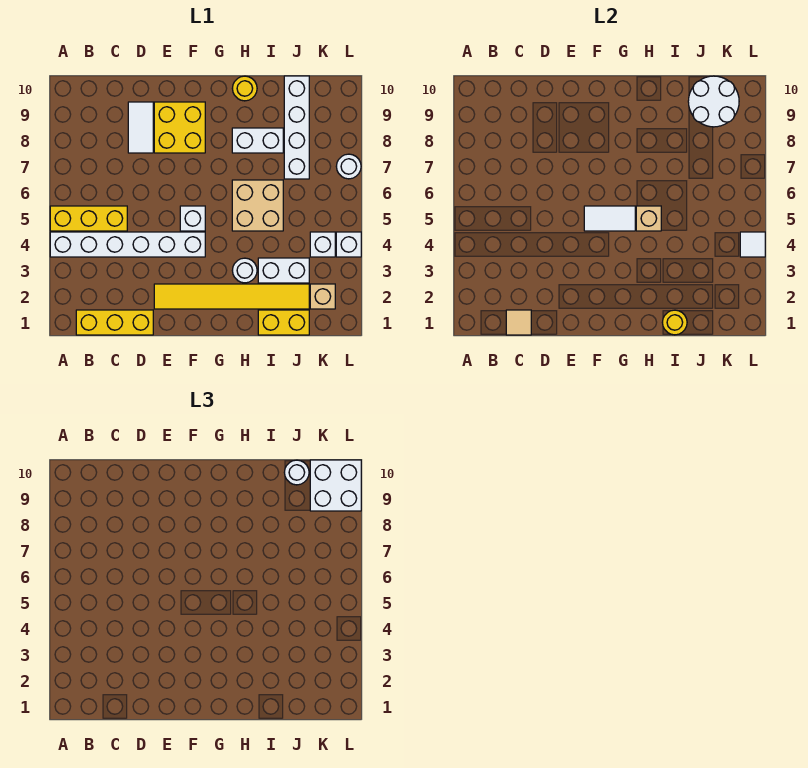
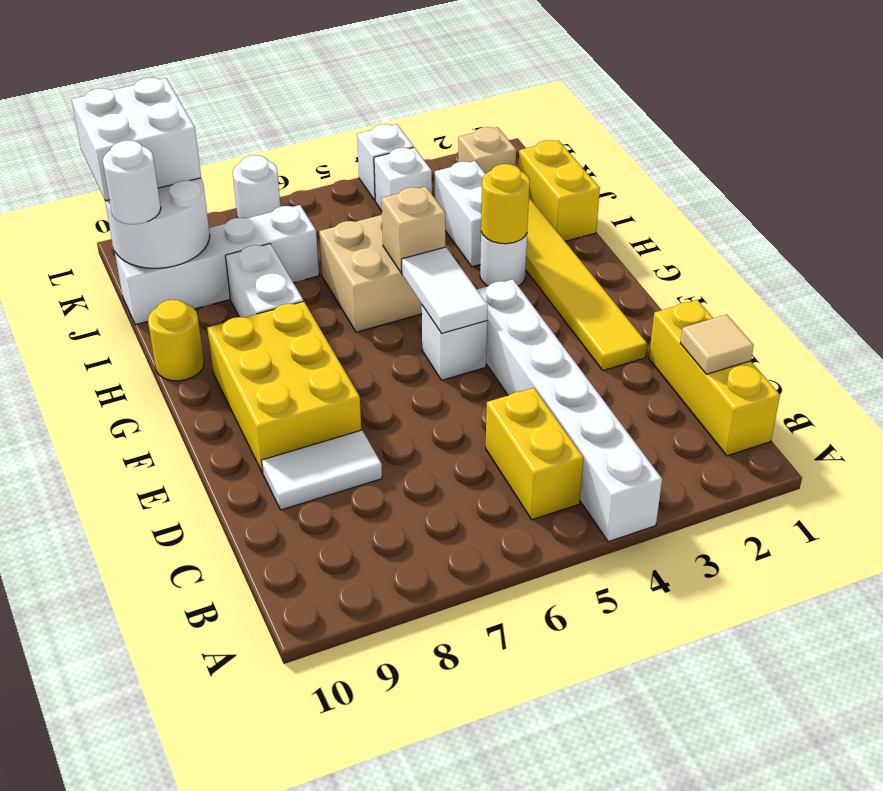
yellow brick A5:C5 level 1 -> yellow brick B5:C5 level 1
yellow brick E8:F9 level 1 -> yellow brick E8:G9 level 1
yellow round brick I1 level 2 -> yellow round brick H3 level 2
white tile L4 level 2 -> none

